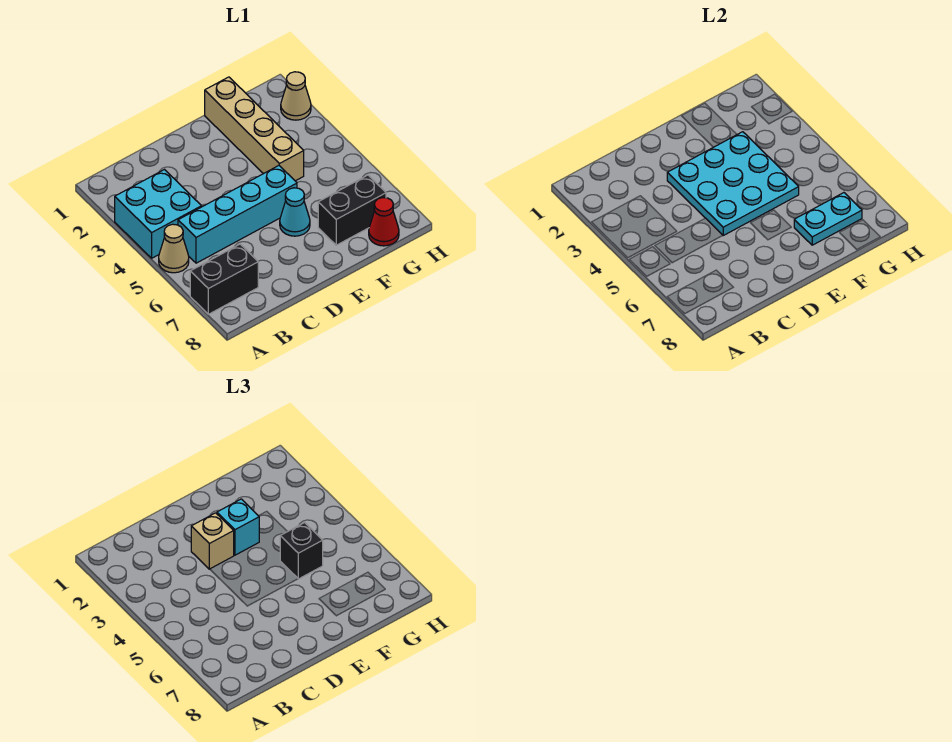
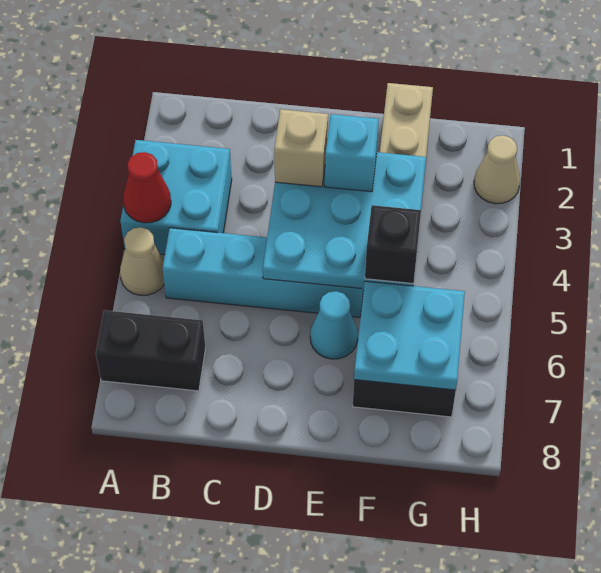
cyan plate F7:G7 level 2 -> cyan plate F6:G7 level 2
red cone G8 level 1 -> red cone A4 level 2

